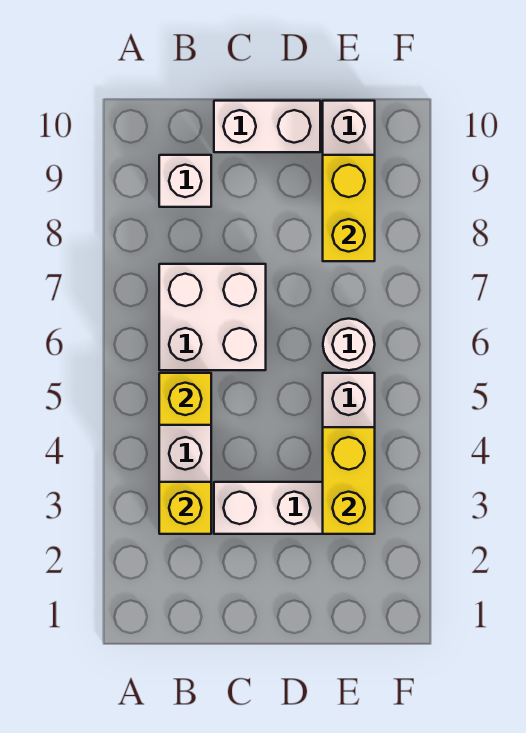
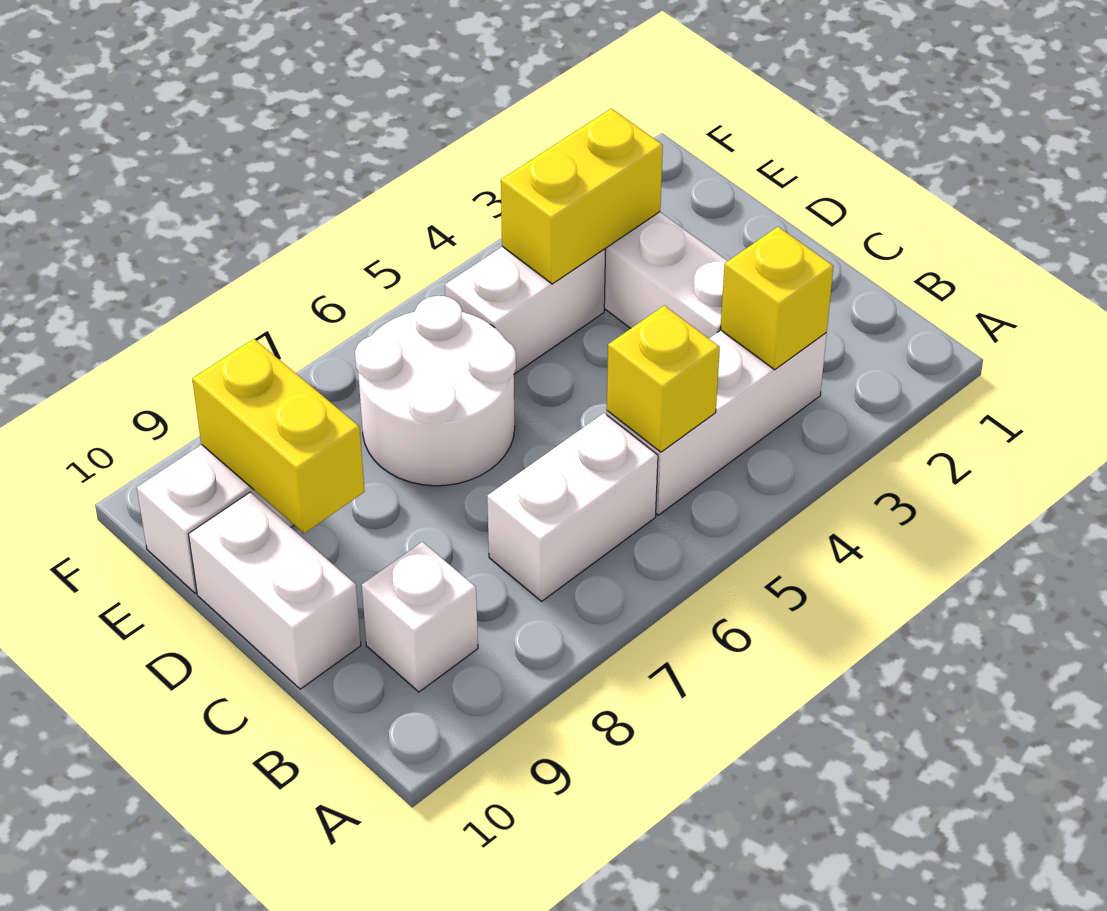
white brick B6:C7 level 1 -> white brick B6:B7 level 1
white round brick E6 level 1 -> white round brick D6:E7 level 1
yellow brick E8:E9 level 2 -> yellow brick D9:E9 level 2

